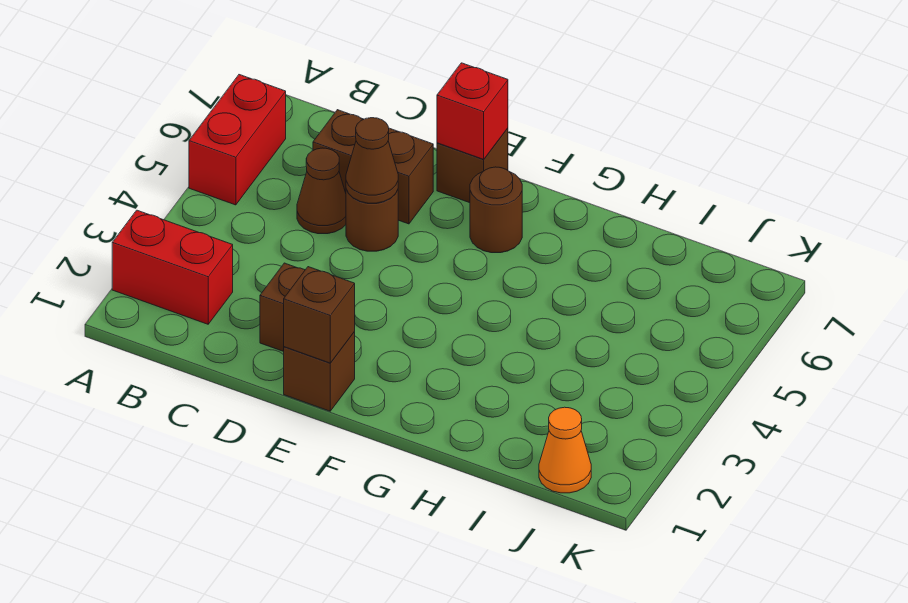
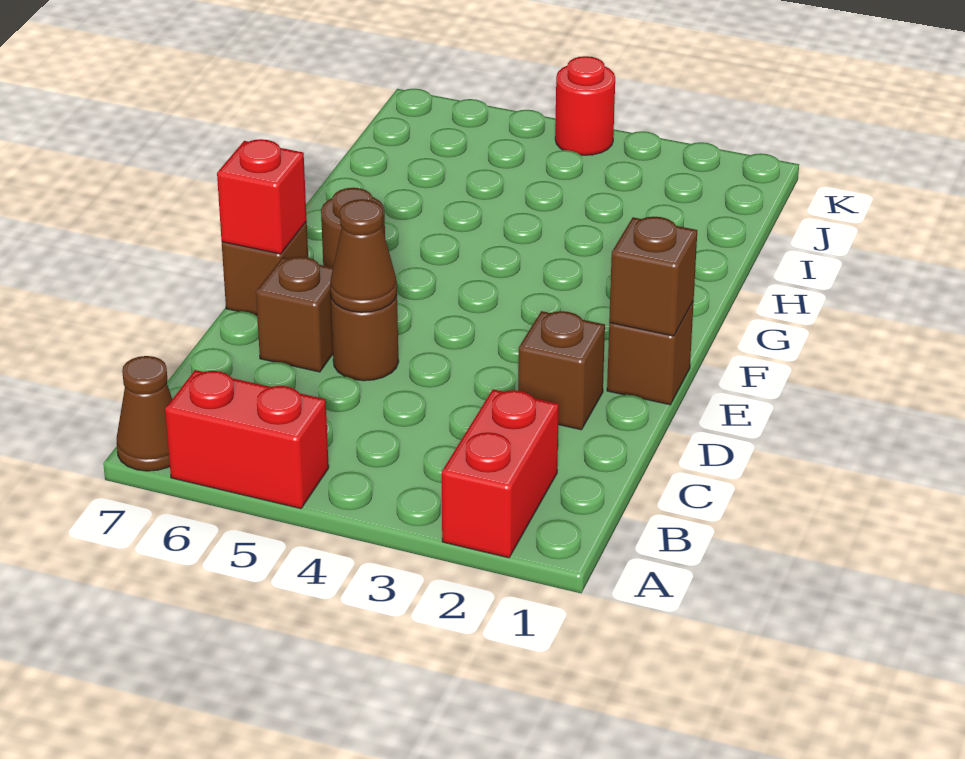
brown cone C5 level 1 -> brown cone A7 level 1
brown brick C6:D6 level 1 -> brown brick D6 level 1
orange cone J1 level 1 -> none
none -> red round brick K4 level 1

